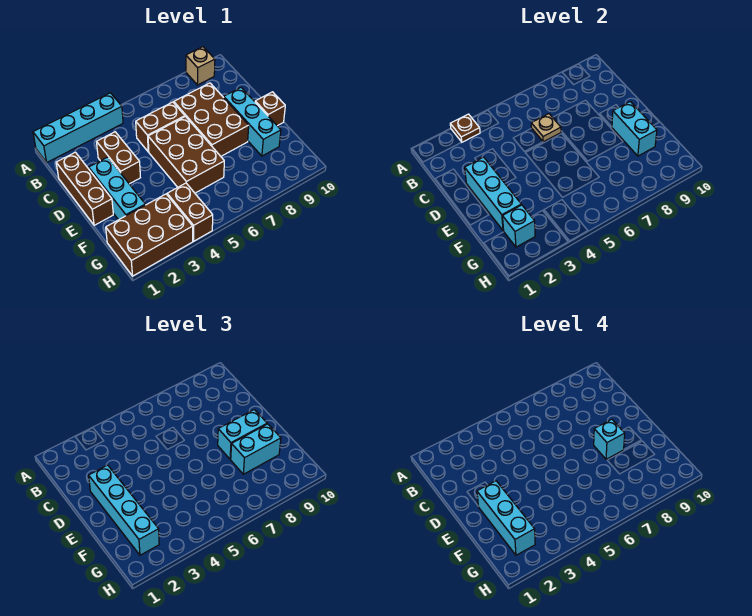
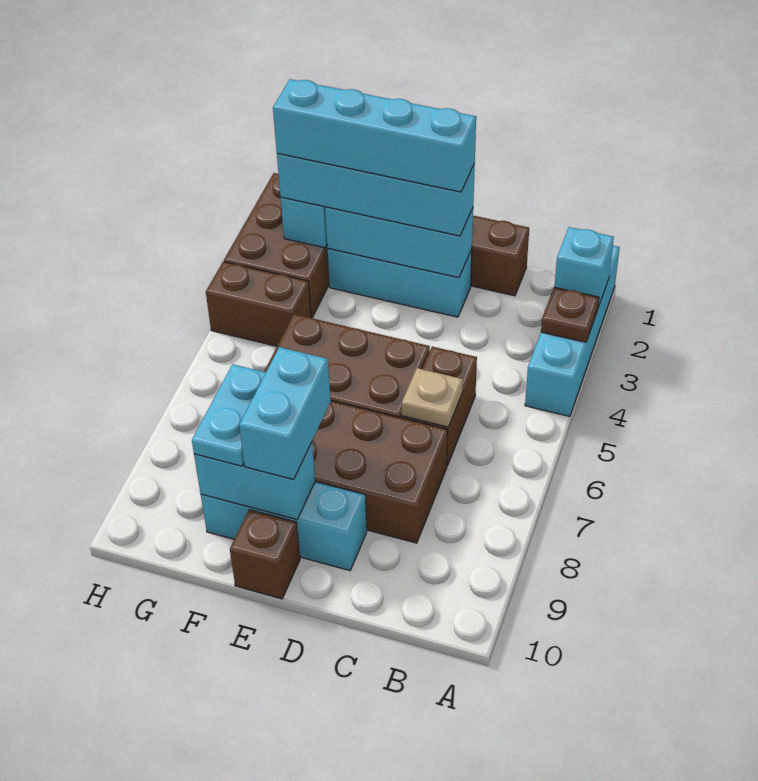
tan brick A9 level 1 -> none
brown brick C3:D3 level 1 -> none
cyan brick E2:G2 level 4 -> cyan brick D2:G2 level 4
cyan brick E8 level 4 -> cyan brick A2 level 2
cyan brick F8:F9 level 3 -> cyan plate F8:F9 level 3

